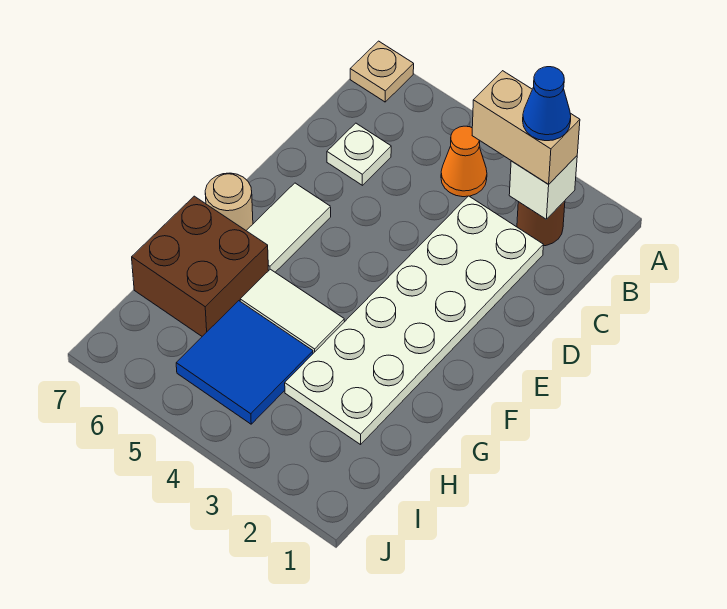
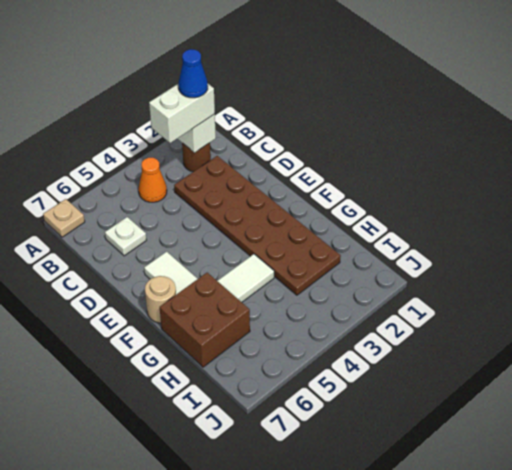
tan brick B2:B3 level 3 -> white brick B2:B3 level 3
white plate C2:H3 level 1 -> brown plate C2:H3 level 1
blue tile H4:I5 level 1 -> none

